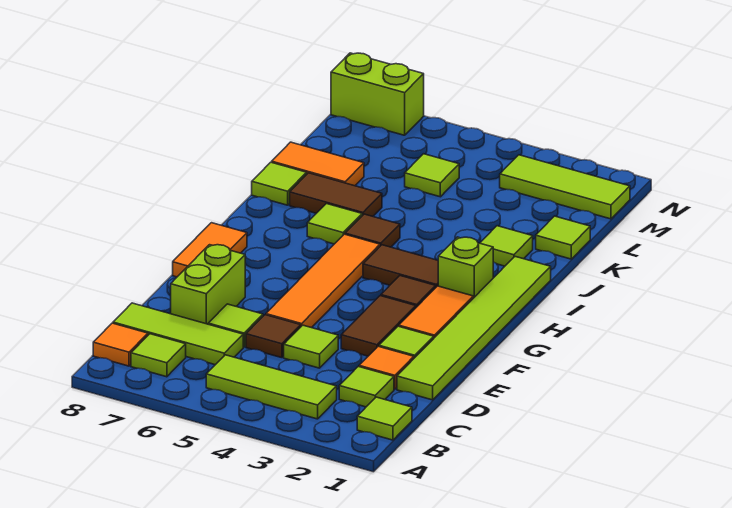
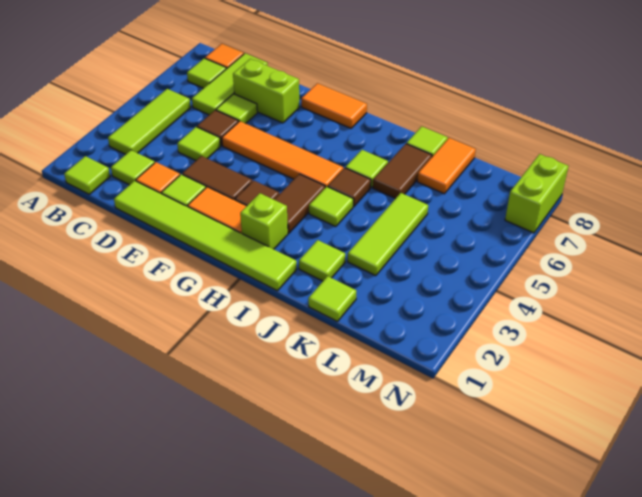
lime tile L5 level 1 -> lime tile I4 level 1
lime tile M1:M3 level 1 -> lime tile K3:K5 level 1

